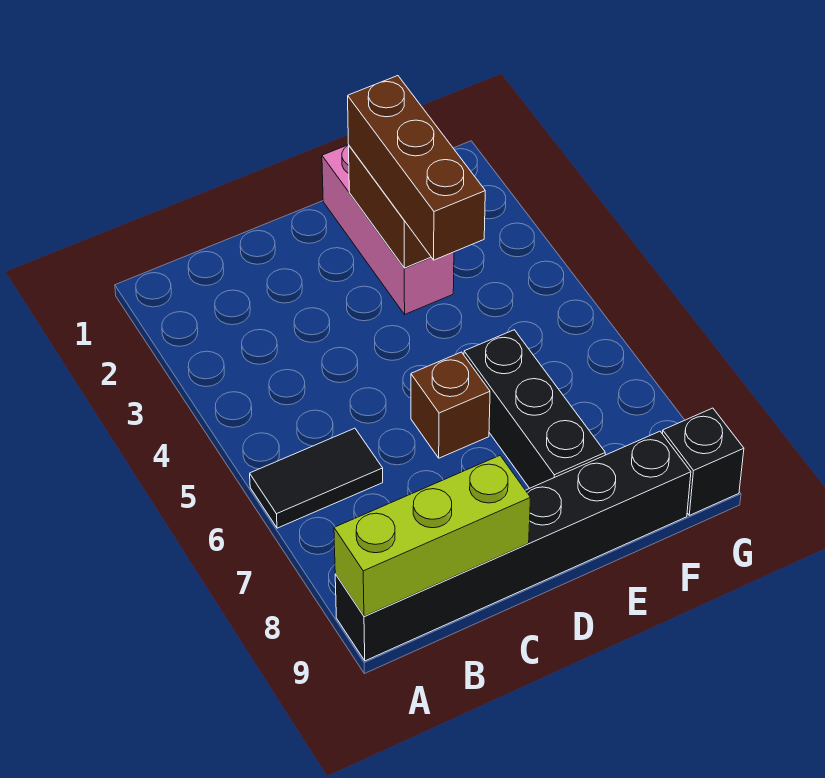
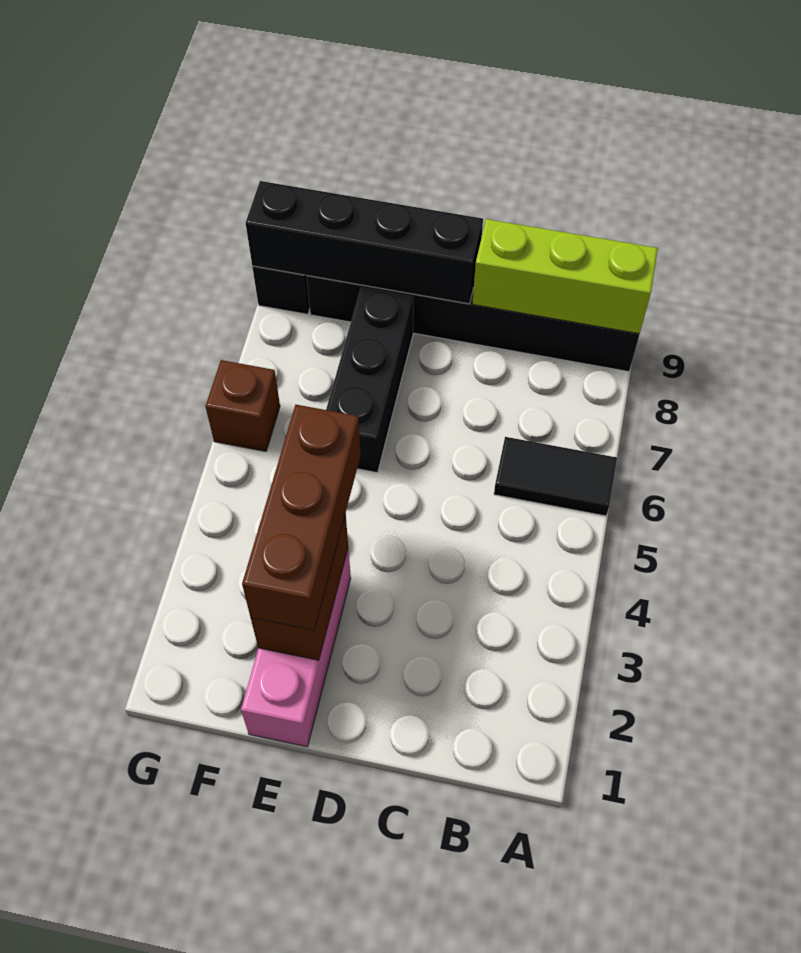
brown brick D6 level 1 -> brown brick G6 level 1
none -> black brick D9:G9 level 2

